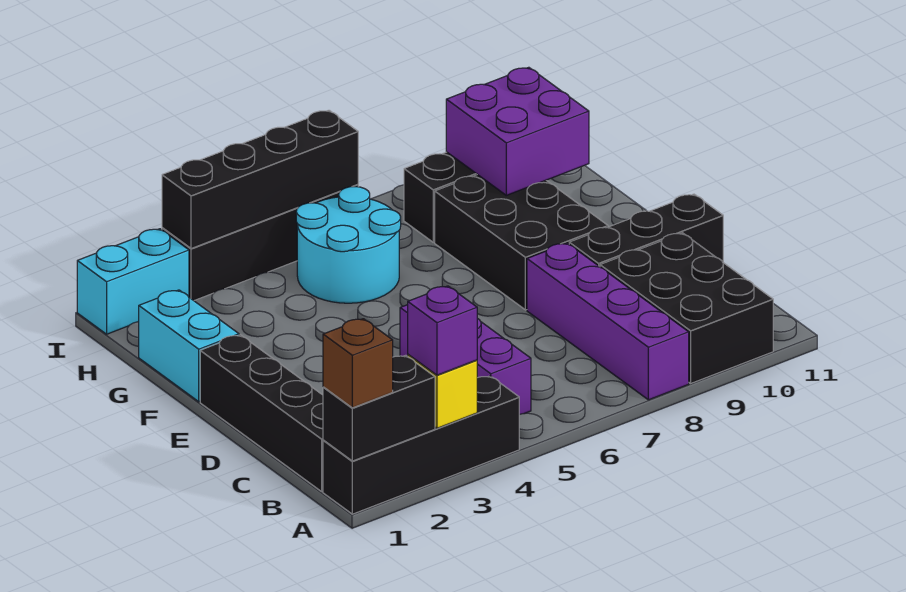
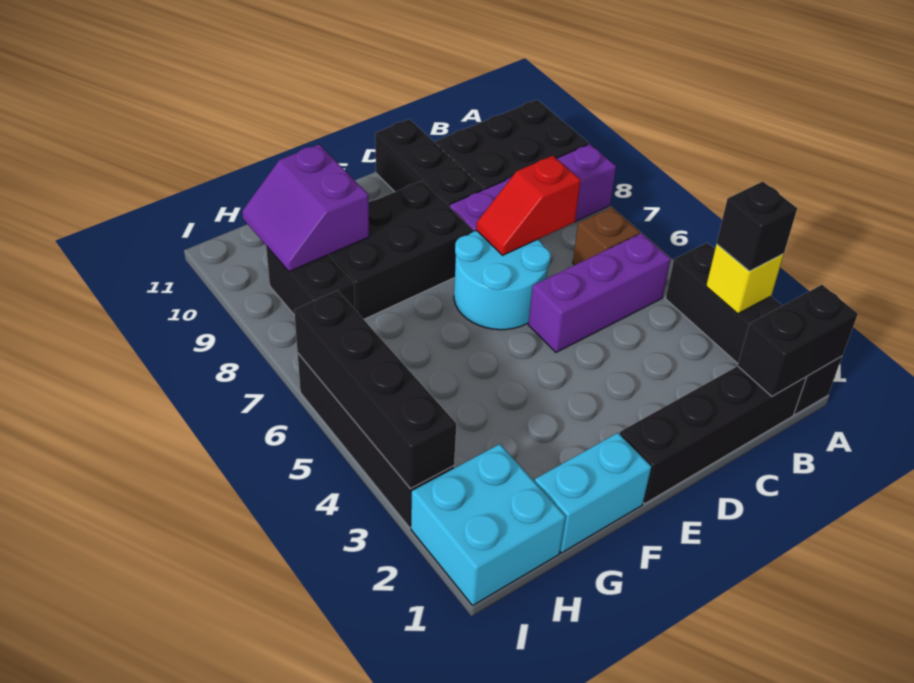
black brick A1:A2 level 2 -> black brick A1:B1 level 2
brown brick A1 level 3 -> brown brick B6 level 1
purple brick A3 level 3 -> black brick A3 level 3
none -> red slope C7:D7 level 2 top C
cyan round brick G5:H6 level 1 -> cyan round brick D6:E7 level 1
purple brick G9:H10 level 2 -> purple slope G9:H10 level 2 top G
cyan brick I1:I2 level 1 -> cyan brick H1:I2 level 1

